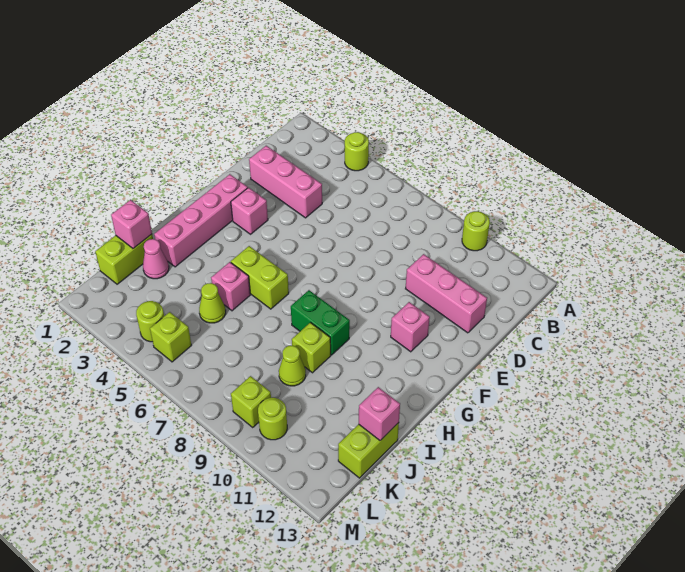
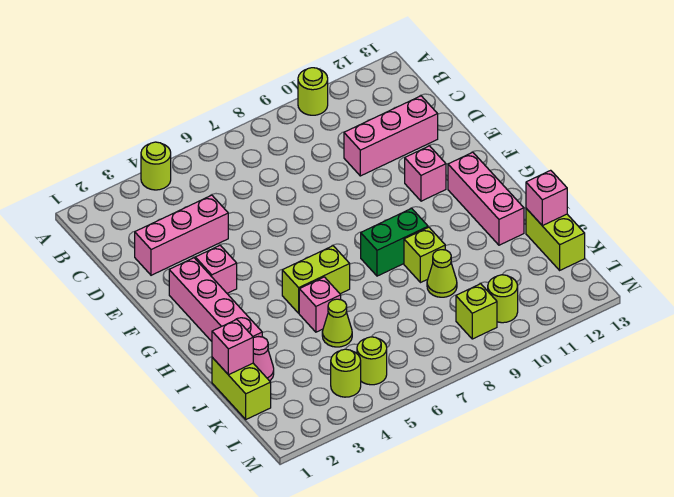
none -> pink brick G12:I12 level 1
lime brick L5 level 1 -> lime round brick L5 level 1

